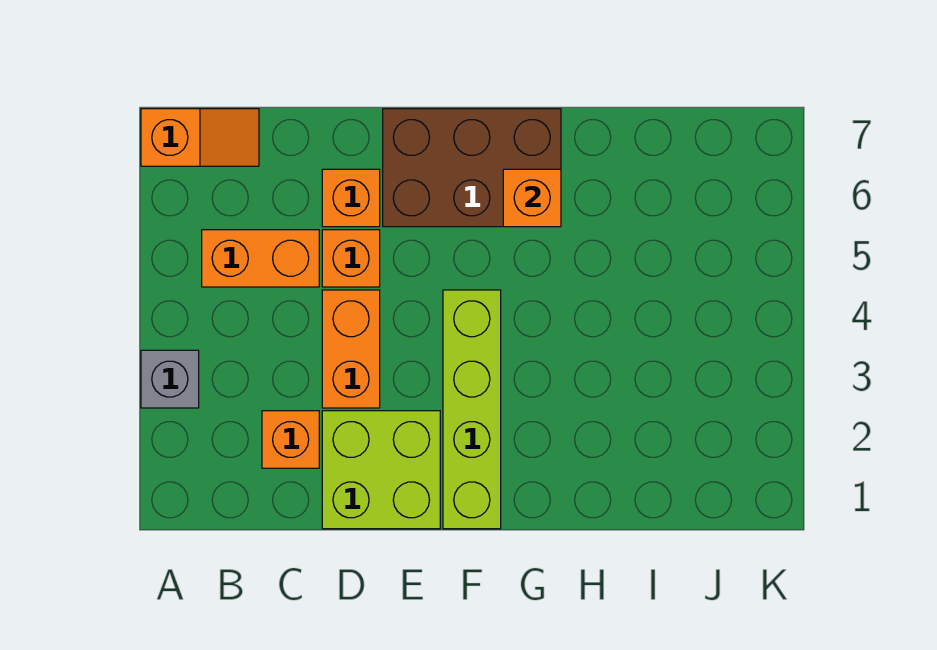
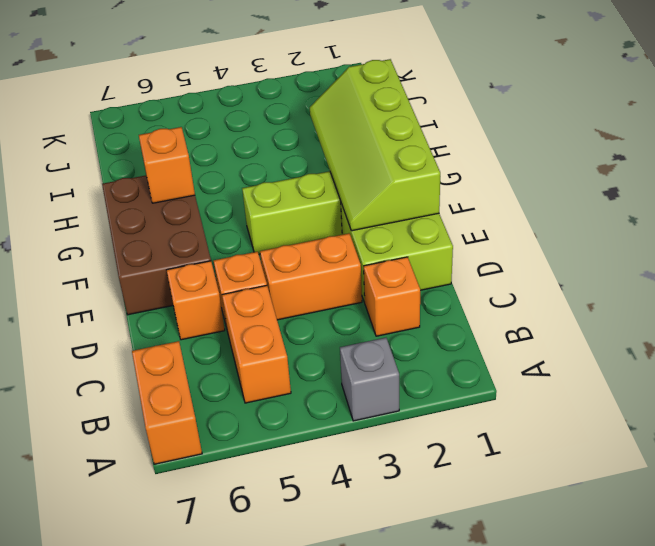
orange slope A7:B7 level 1 top A -> orange brick A7:B7 level 1
none -> lime slope E1:H2 level 2 top 1

